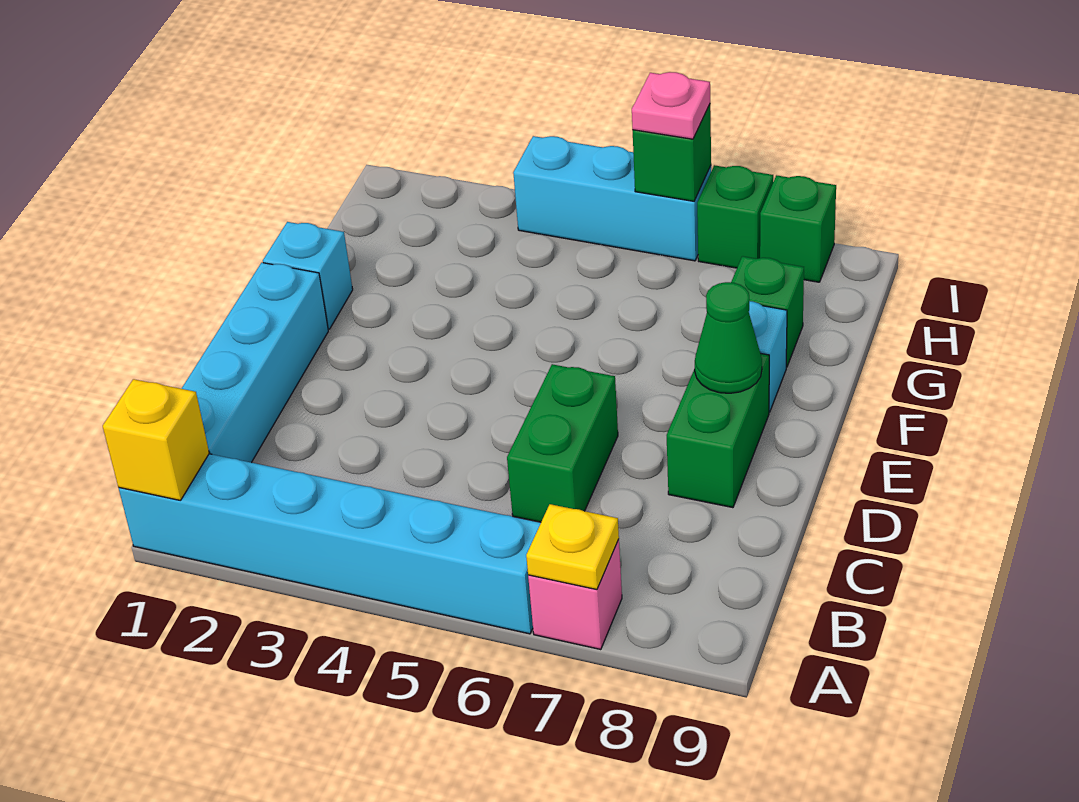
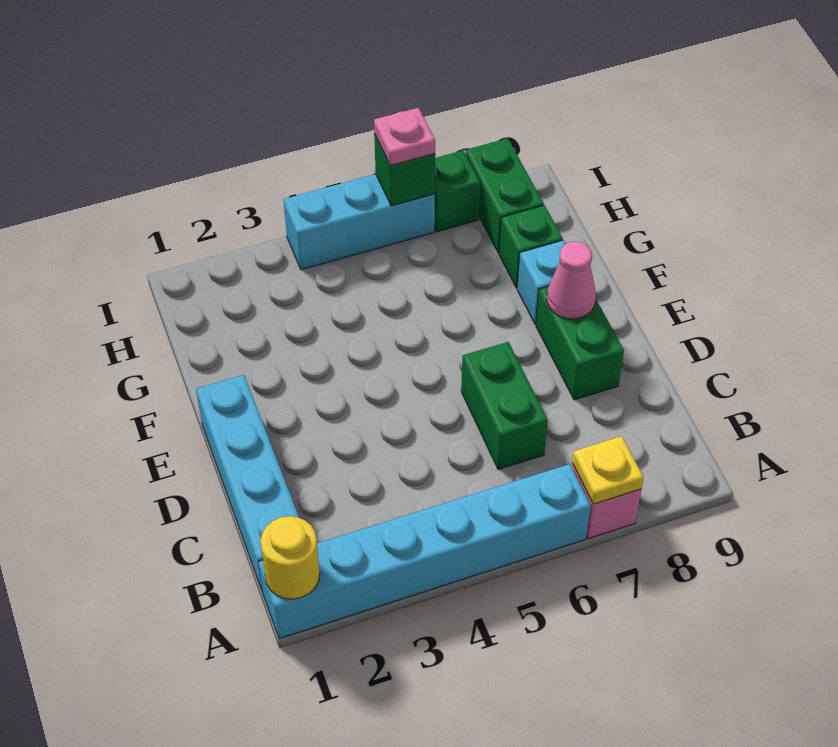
yellow brick A1 level 2 -> yellow round brick A1 level 2
green cone E8 level 2 -> pink cone E8 level 2
cyan brick F1 level 1 -> none
green brick I8 level 1 -> green brick H8:I8 level 1

